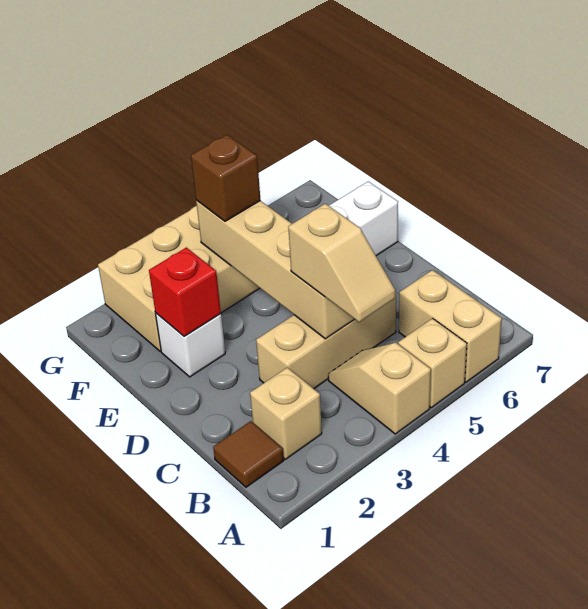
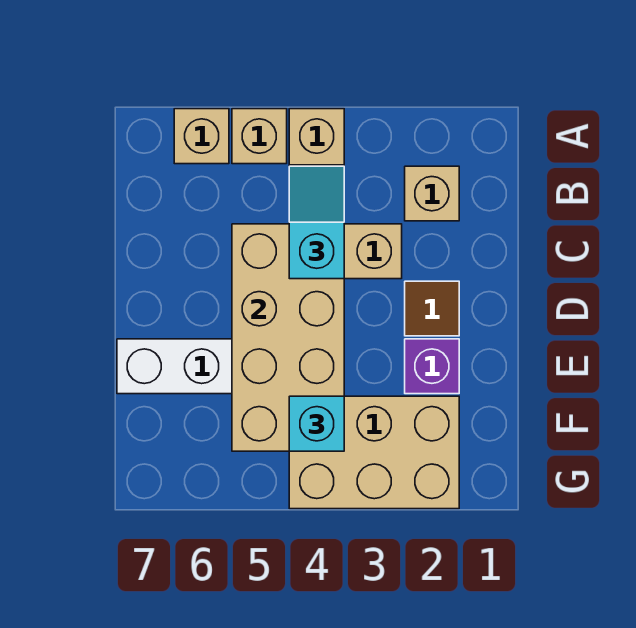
tan brick A6:B6 level 1 -> tan brick A6 level 1
brown tile B1 level 1 -> brown tile D2 level 1
tan slope B4:C4 level 3 top C -> cyan slope B4:C4 level 3 top C
tan brick C4:F4 level 2 -> tan brick C4:F5 level 2
white brick E2 level 1 -> purple brick E2 level 1
red brick E2 level 2 -> none
brown brick F4 level 3 -> cyan brick F4 level 3

